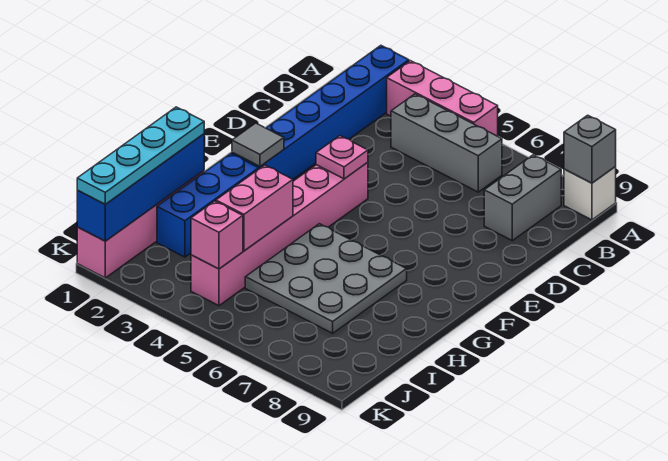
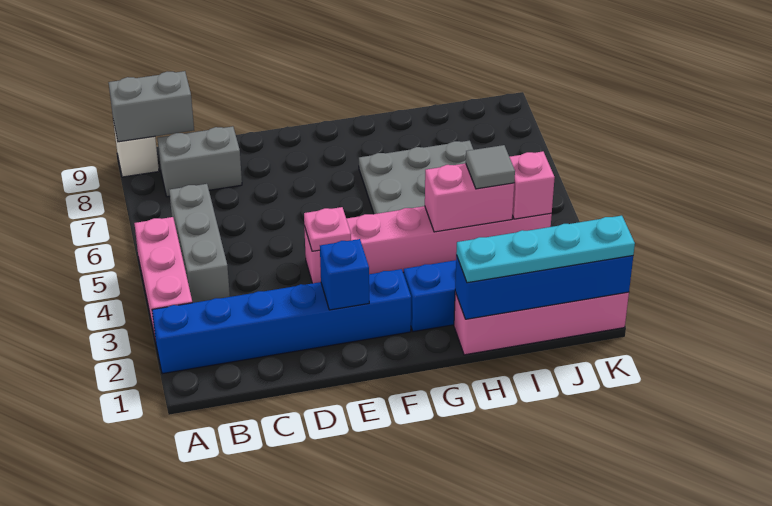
grey brick A9 level 2 -> grey brick A9:B9 level 2
none -> blue brick E2 level 2
grey tile F2 level 2 -> grey tile I4 level 3

